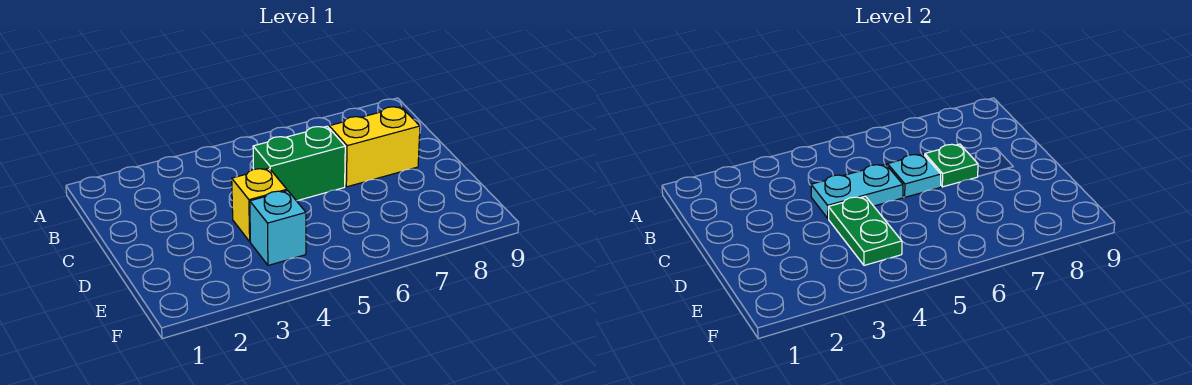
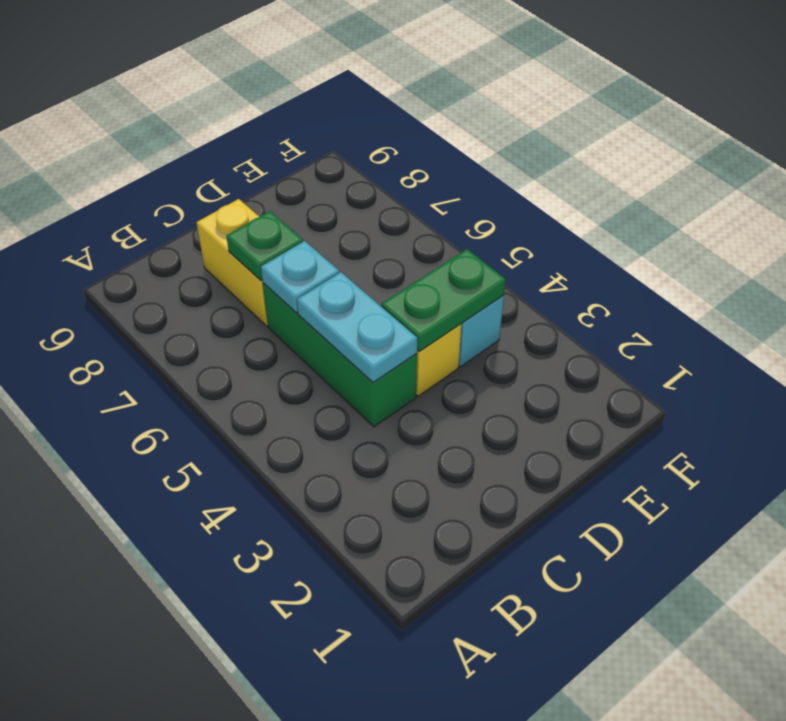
green brick C5:C6 level 1 -> green brick C4:C6 level 1

